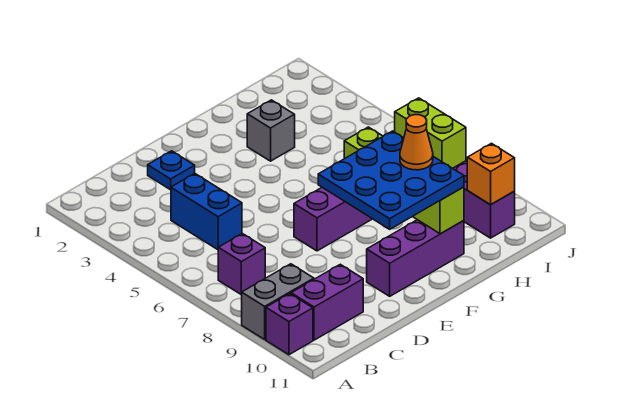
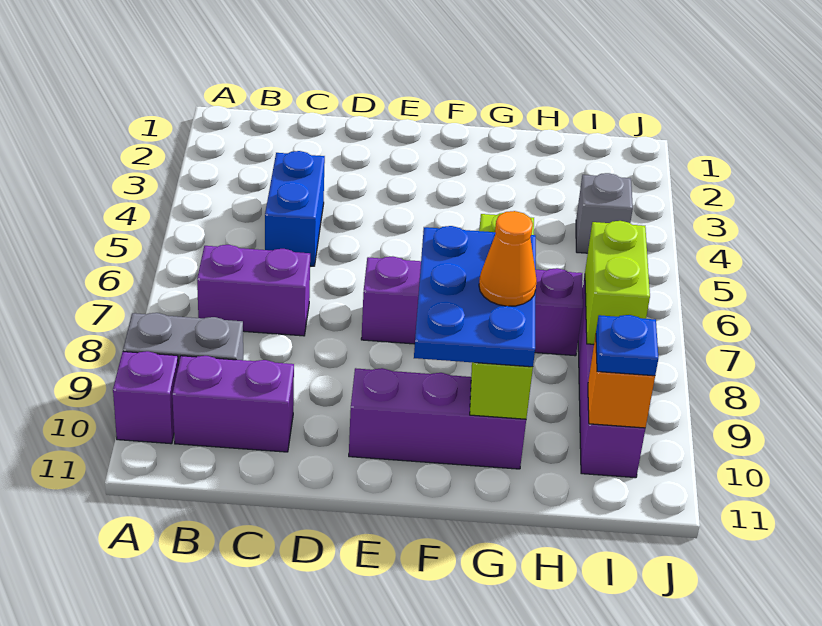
purple brick B7 level 1 -> purple brick B7:C7 level 1
blue plate D2 level 1 -> blue plate I10 level 3
blue plate E8:G10 level 3 -> blue plate F8:G10 level 3
grey brick G3 level 1 -> grey brick I4 level 1

